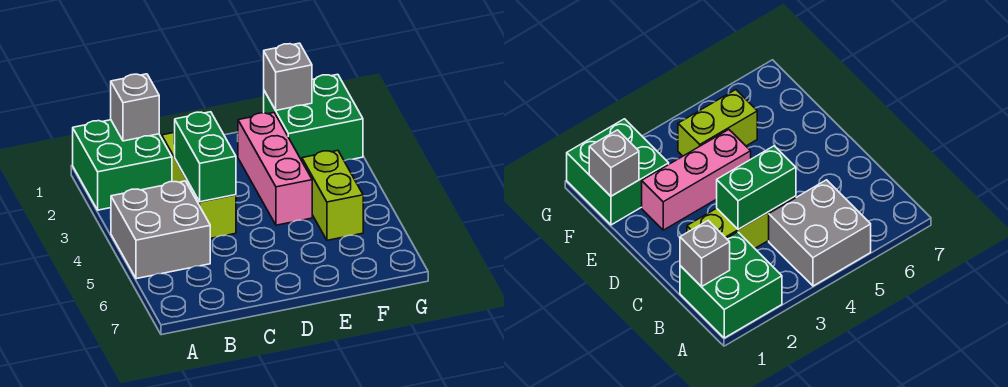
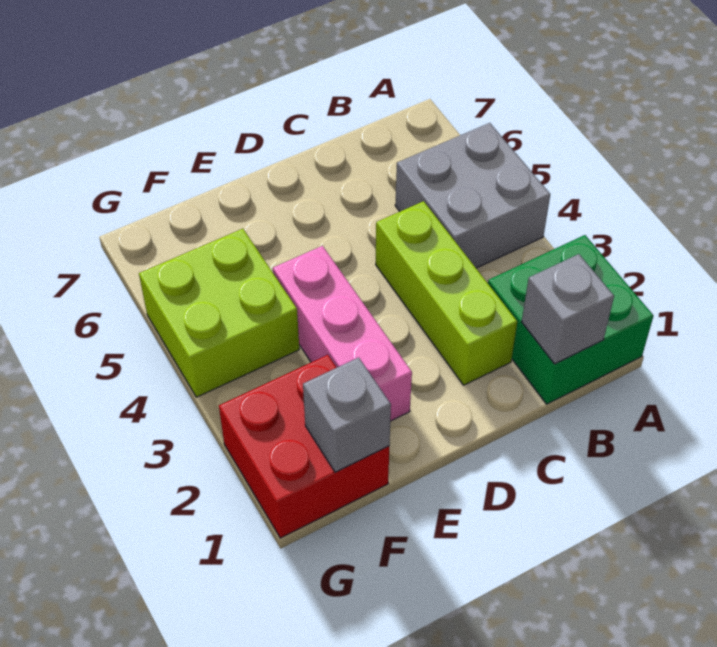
green brick C3:C4 level 2 -> none
green brick F1:G2 level 1 -> red brick F1:G2 level 1
lime brick F4:F5 level 1 -> lime brick F4:G5 level 1

